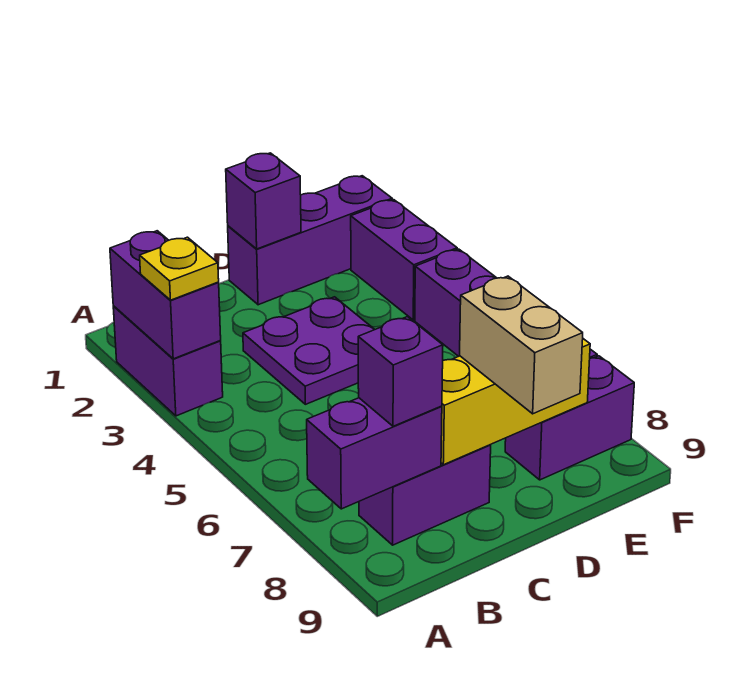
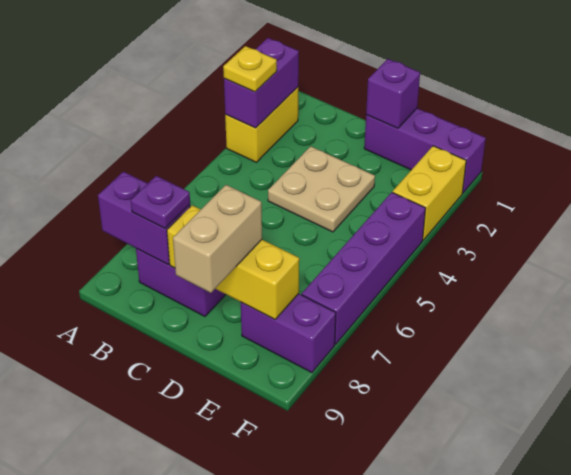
purple brick A2:A3 level 1 -> yellow brick A2:A3 level 1
purple brick B8 level 3 -> purple plate B8 level 3
purple plate C3:D4 level 1 -> tan plate C3:D4 level 1
purple brick F2:F3 level 1 -> yellow brick F2:F3 level 1

